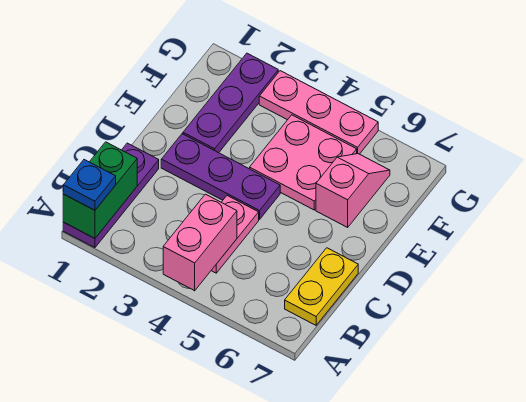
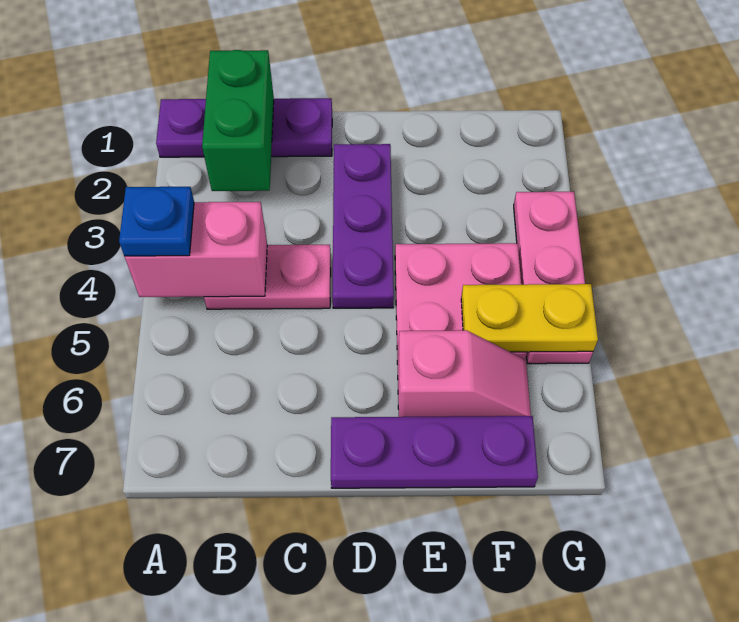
green brick A1:B1 level 2 -> green brick B1:B2 level 2
blue plate A1 level 3 -> blue plate A4 level 3
yellow plate B7:C7 level 1 -> yellow plate F5:G5 level 2
purple plate E2:G2 level 1 -> purple plate D7:F7 level 1

